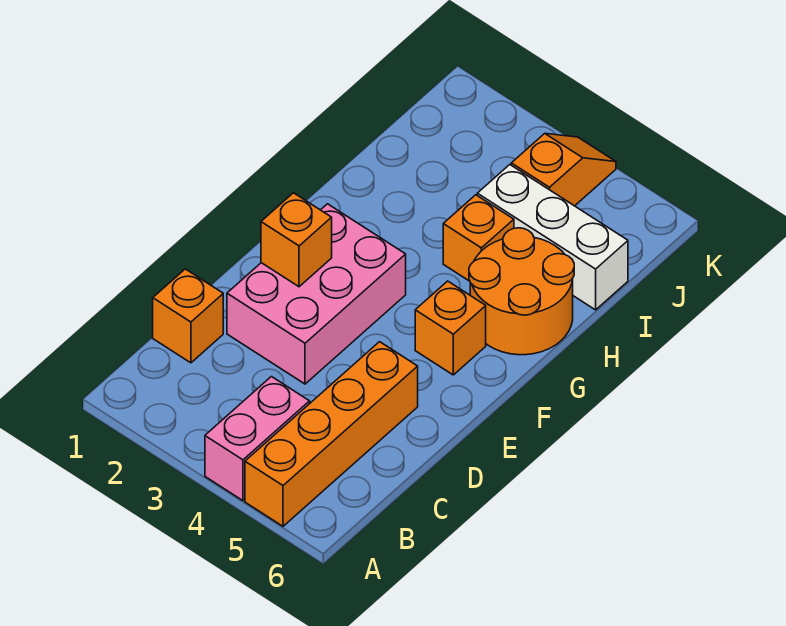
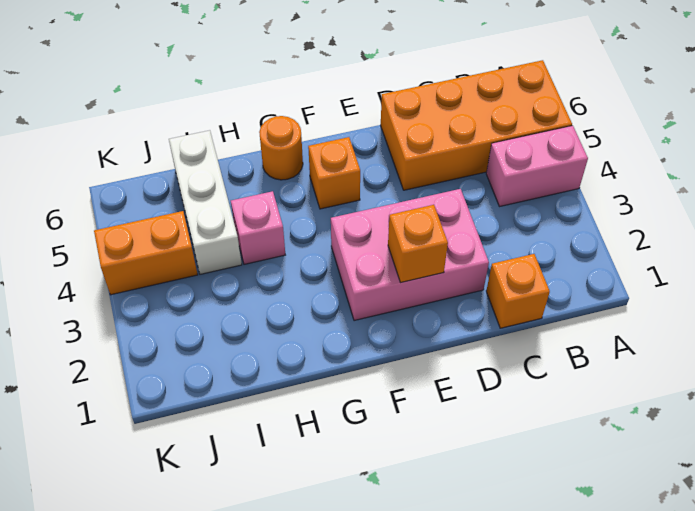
orange brick A5:D5 level 1 -> orange brick A5:D6 level 1
orange round brick G5:H6 level 1 -> orange round brick G6 level 1
orange brick H4 level 1 -> pink brick H4 level 1
orange slope J4:K4 level 1 top J -> orange brick J4:K4 level 1

